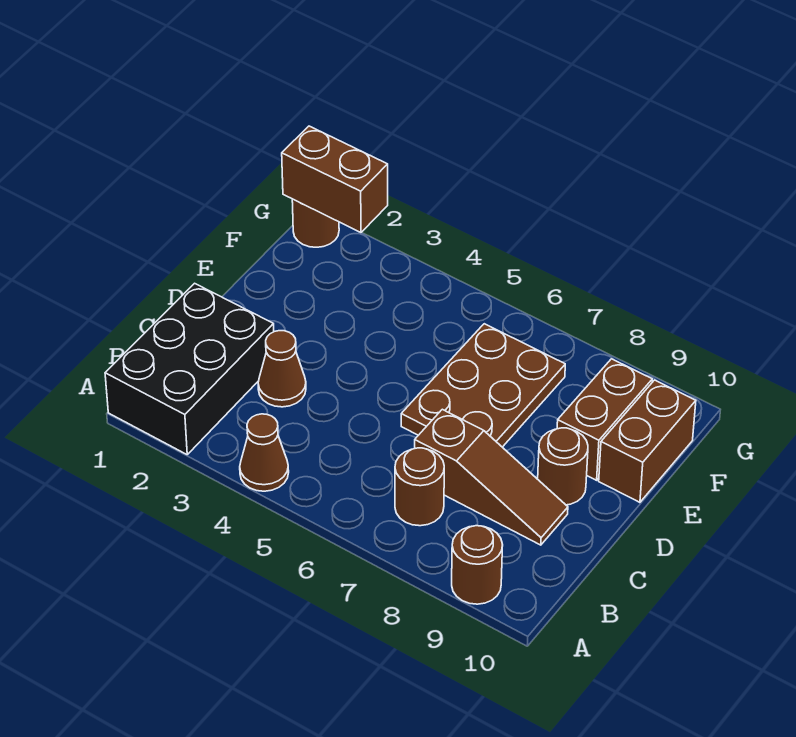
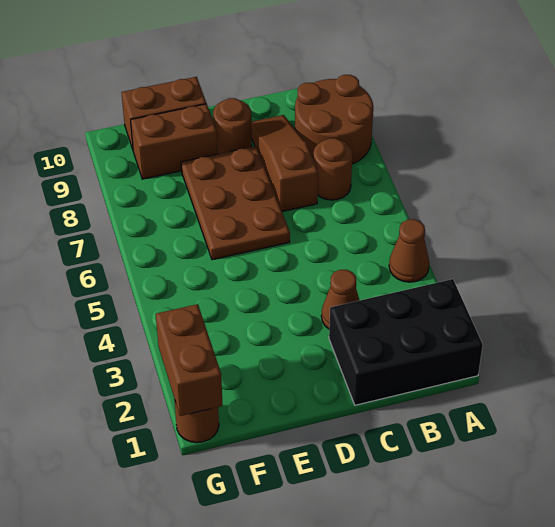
brown round brick A9 level 1 -> brown round brick A8:B9 level 1
brown plate D6:F7 level 1 -> brown plate D6:E8 level 1

